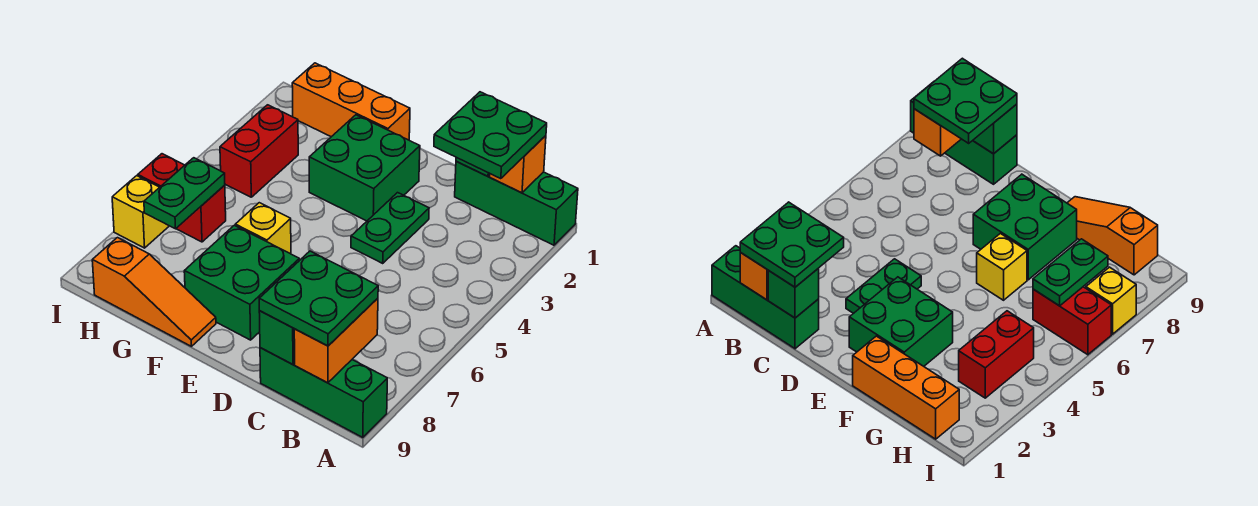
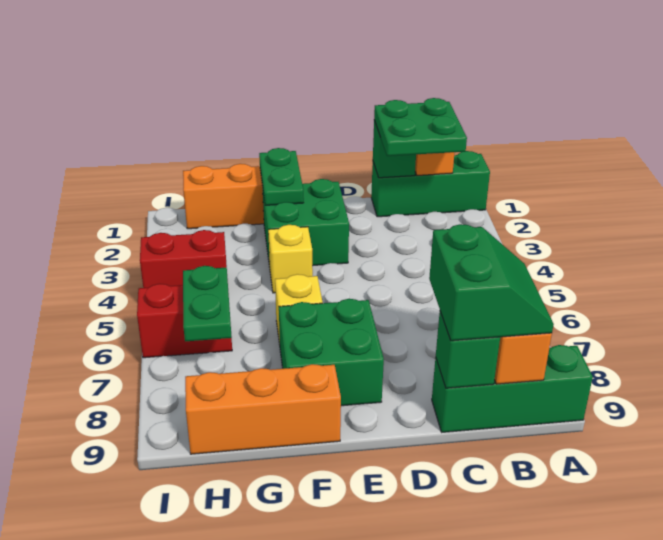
green plate B8:C9 level 3 -> green slope B8:C9 level 3 top C
green plate D3:D4 level 1 -> green plate F1:F2 level 2
orange slope F9:H9 level 1 top H -> orange brick F9:H9 level 1
red brick H3:H4 level 1 -> red brick H4:I4 level 1
yellow brick I7 level 1 -> yellow brick F4 level 1

